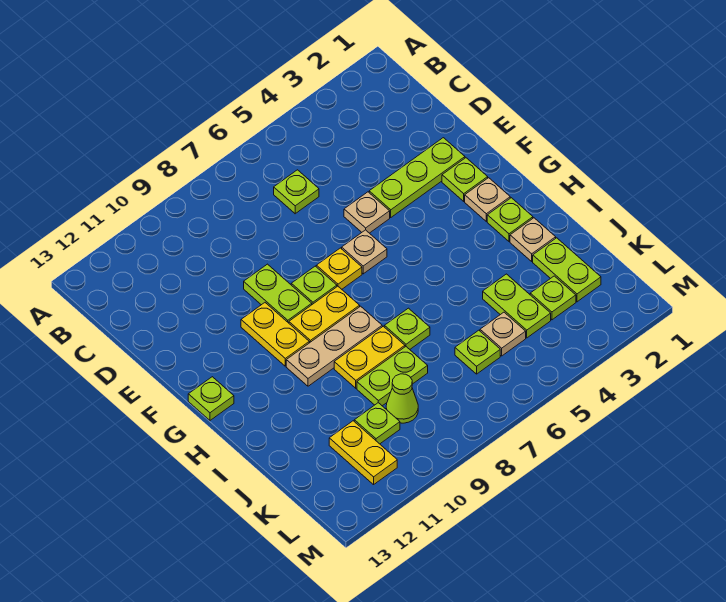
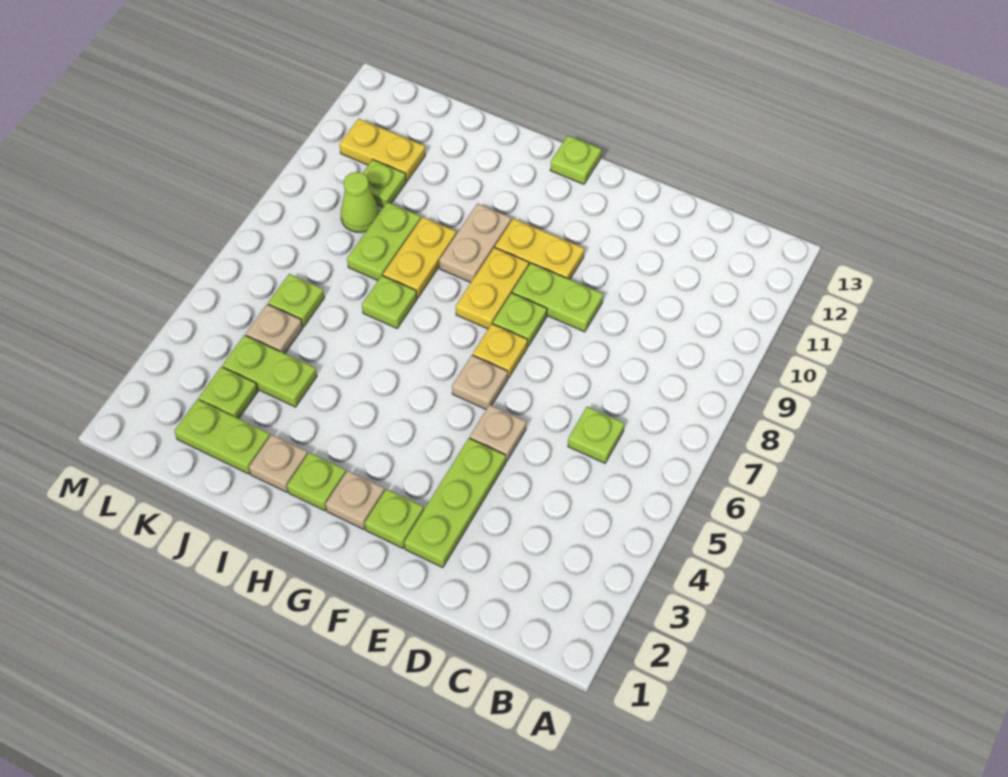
tan plate H8:H10 level 1 -> tan plate H9:H10 level 1

